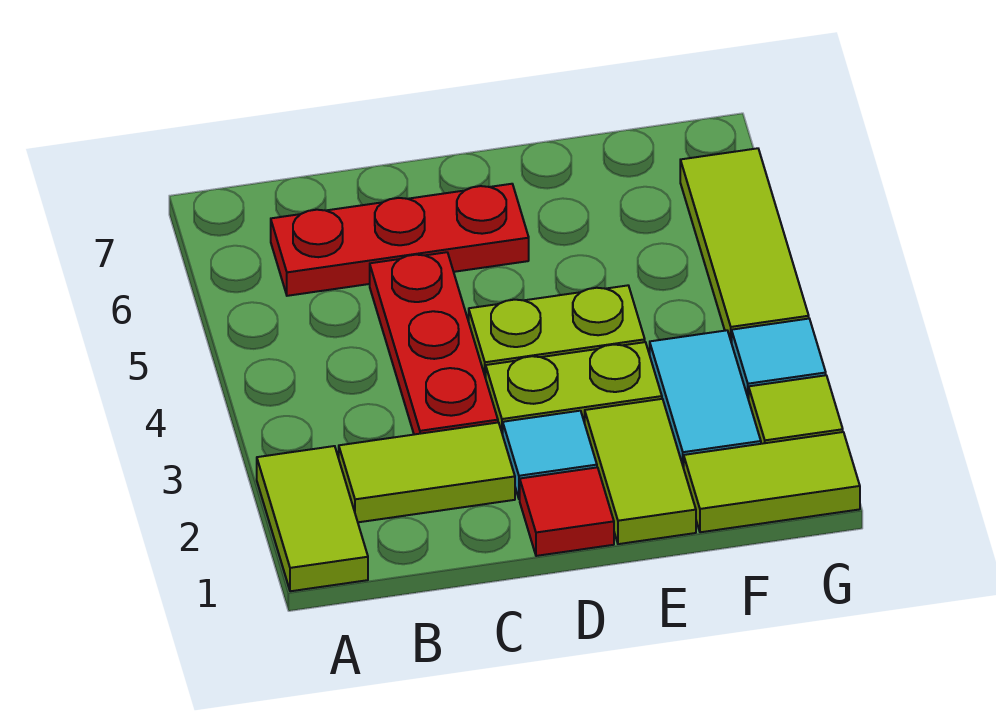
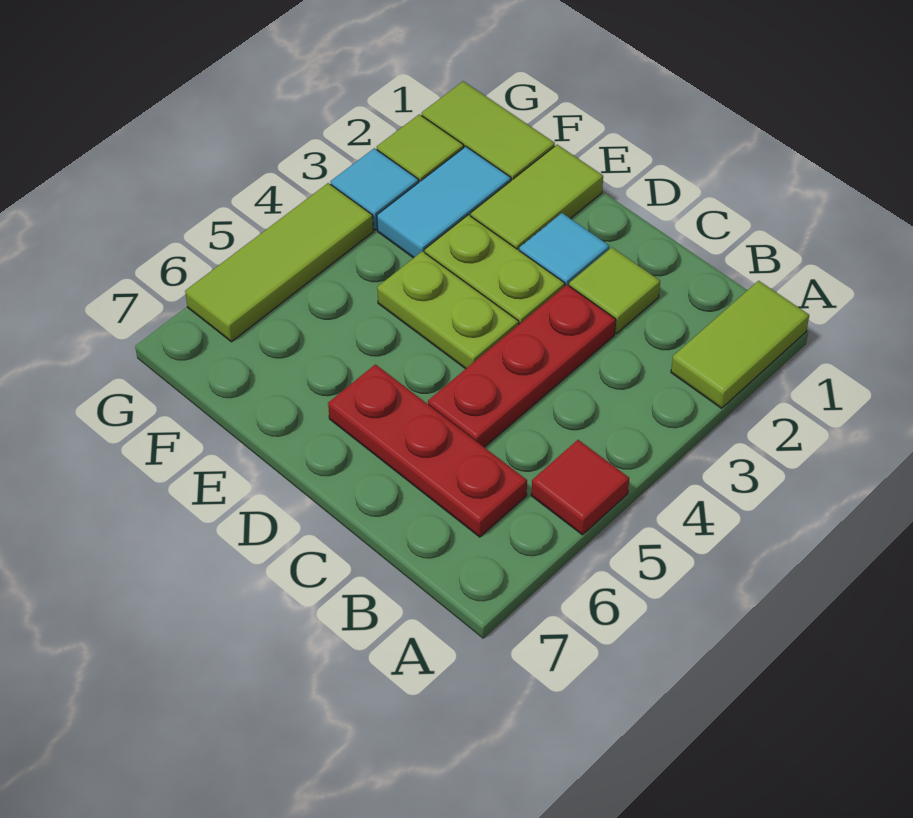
lime tile B2:C2 level 1 -> lime tile C2 level 1
red tile D1 level 1 -> red tile A5 level 1

